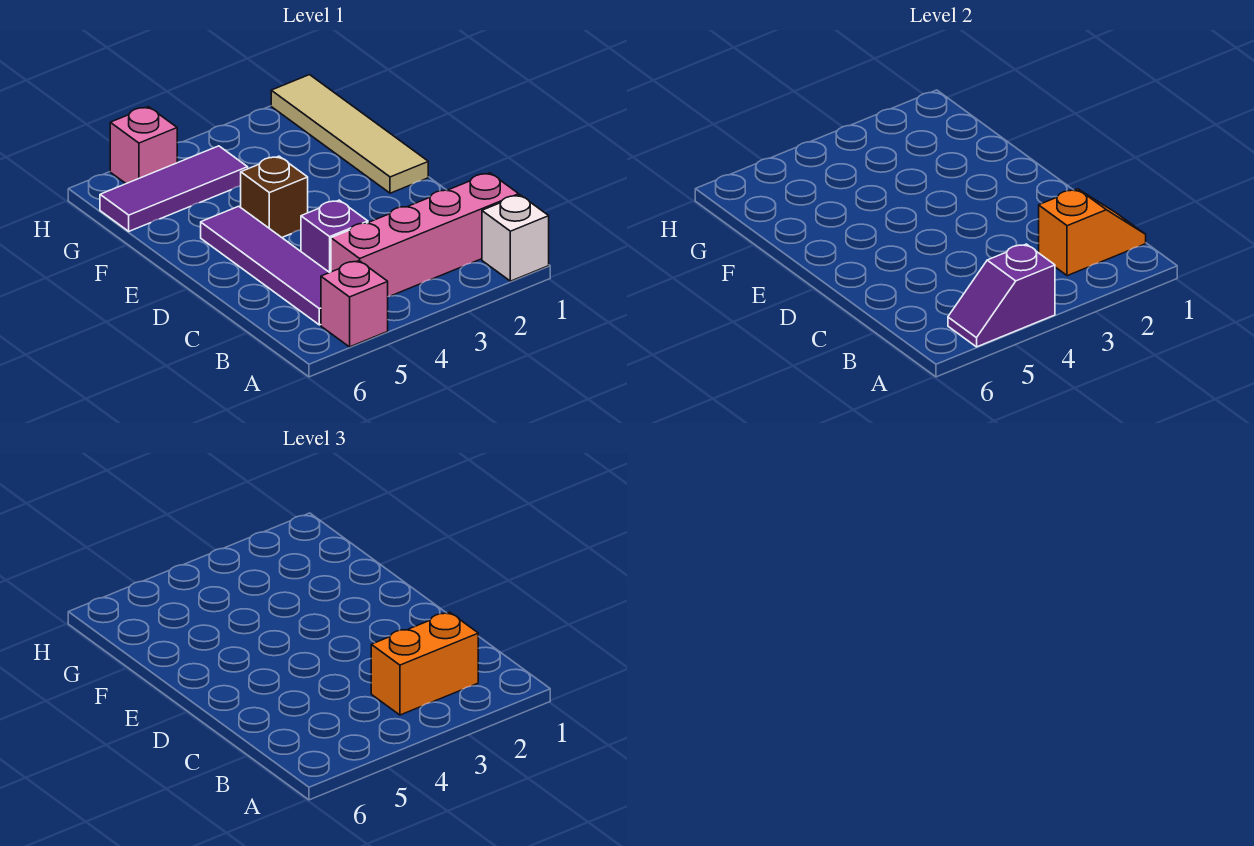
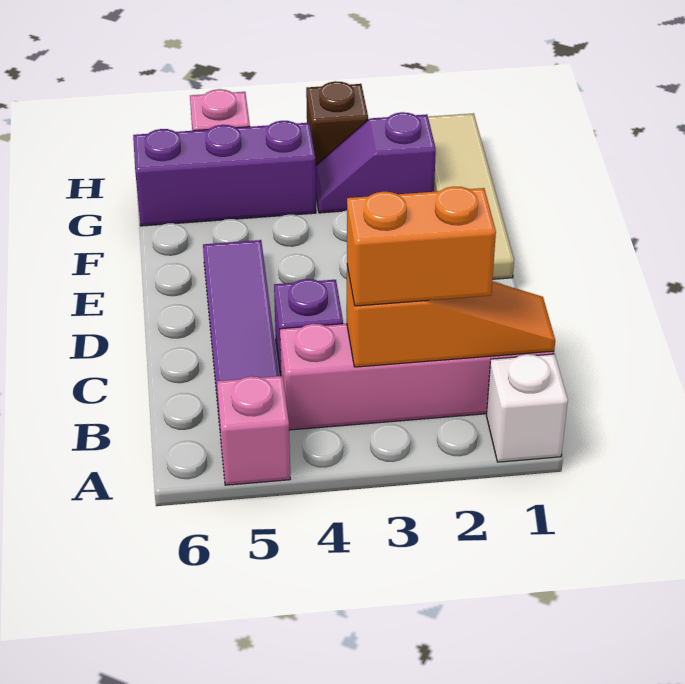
purple slope A4:A5 level 2 top 4 -> purple slope G2:G3 level 1 top 2
orange slope B1:B2 level 2 top 2 -> orange slope B1:B3 level 2 top 3
brown brick E4 level 1 -> brown brick H3 level 1
purple tile G4:G6 level 1 -> purple brick G4:G6 level 1

